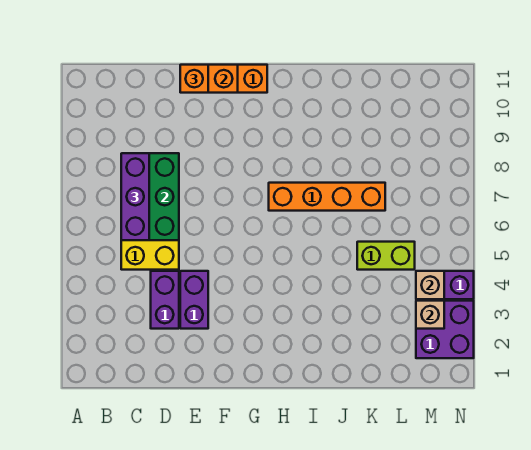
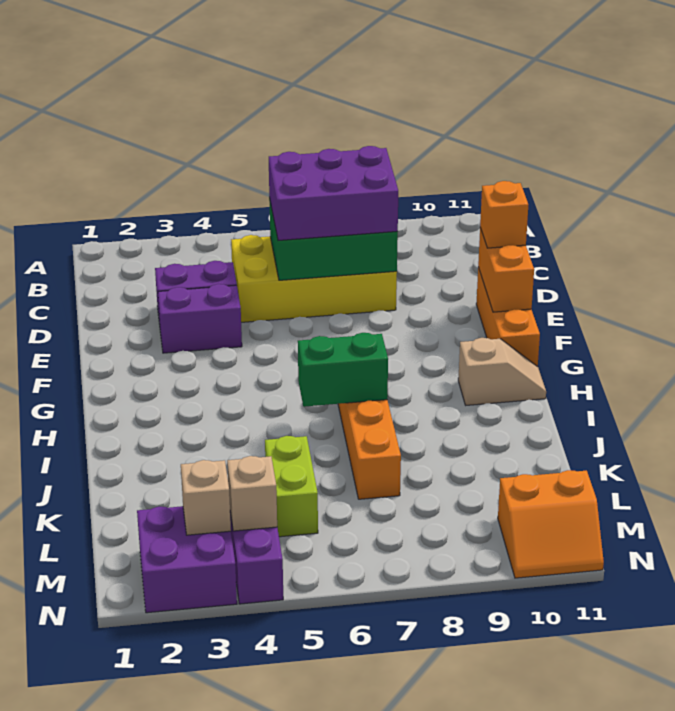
purple brick C6:C8 level 3 -> purple brick C6:D8 level 3
none -> tan slope H10:H11 level 1 top 10
none -> green brick I6:I7 level 2
none -> orange slope M10:N11 level 1 top M

